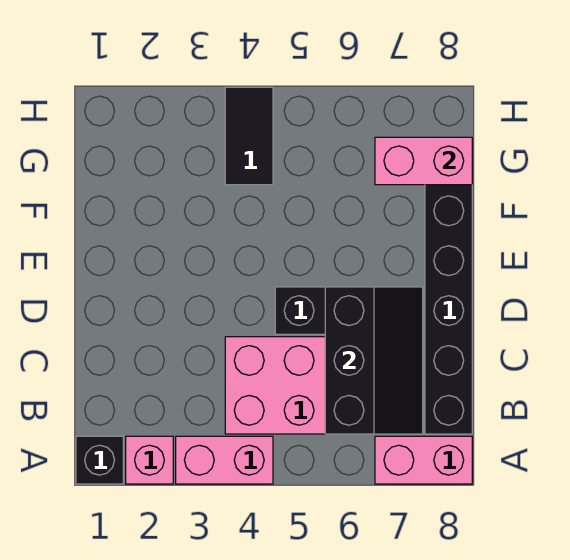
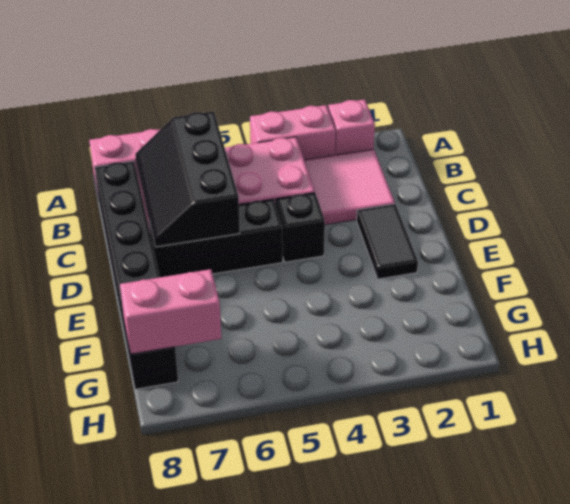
black brick A1 level 1 -> black brick D4 level 1
none -> pink tile B2:C3 level 1
black tile G4:H4 level 1 -> black tile D2:E2 level 1

